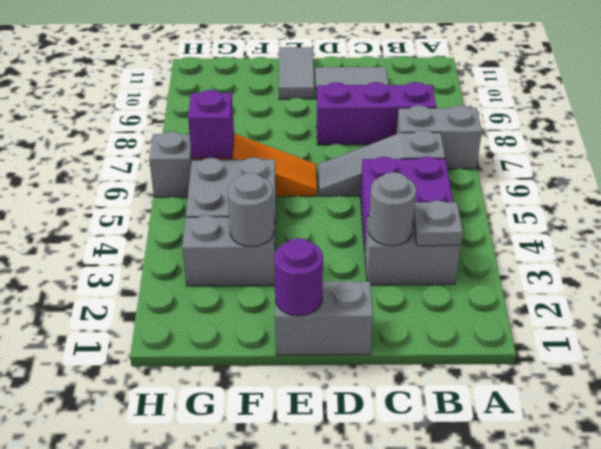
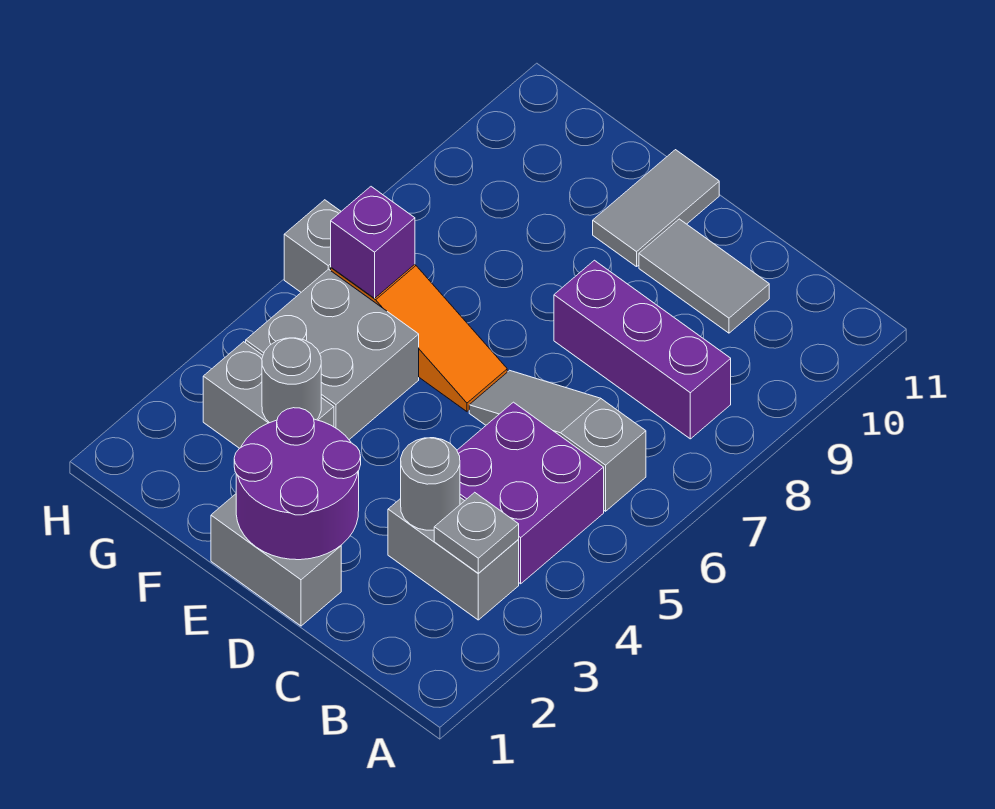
grey brick A7:B7 level 1 -> none
purple round brick E1 level 2 -> purple round brick D1:E2 level 2

